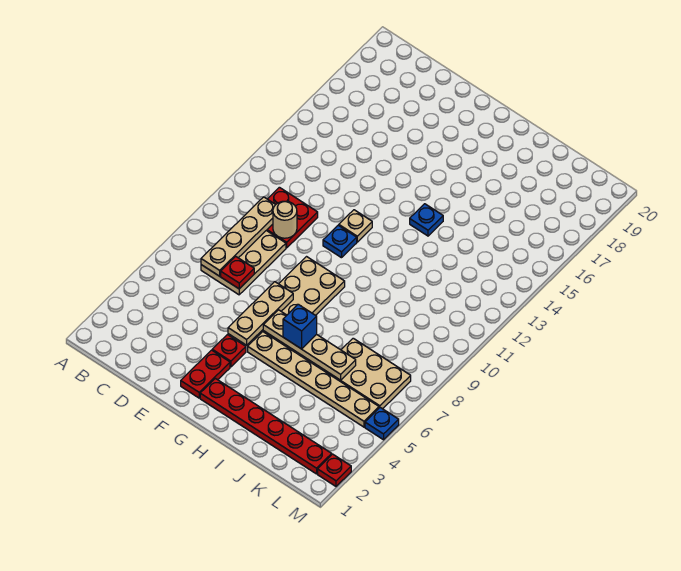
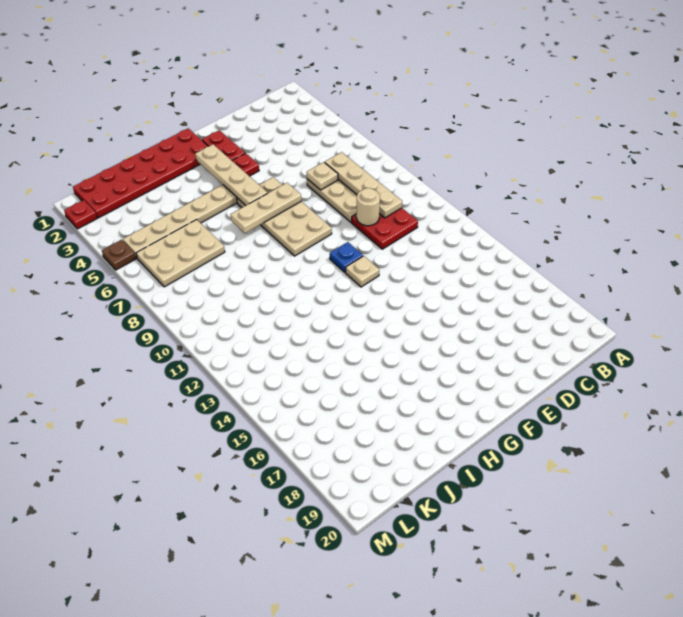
red plate D7 level 2 -> tan plate D7 level 2
tan plate F5:F7 level 2 -> tan plate F7:H7 level 2
red plate G2:L2 level 1 -> red plate G1:L2 level 1
tan plate G6:J6 level 2 -> tan plate G3:G6 level 2
blue brick H6 level 3 -> none
blue plate H14 level 1 -> none
blue plate M5 level 1 -> brown plate M5 level 1

